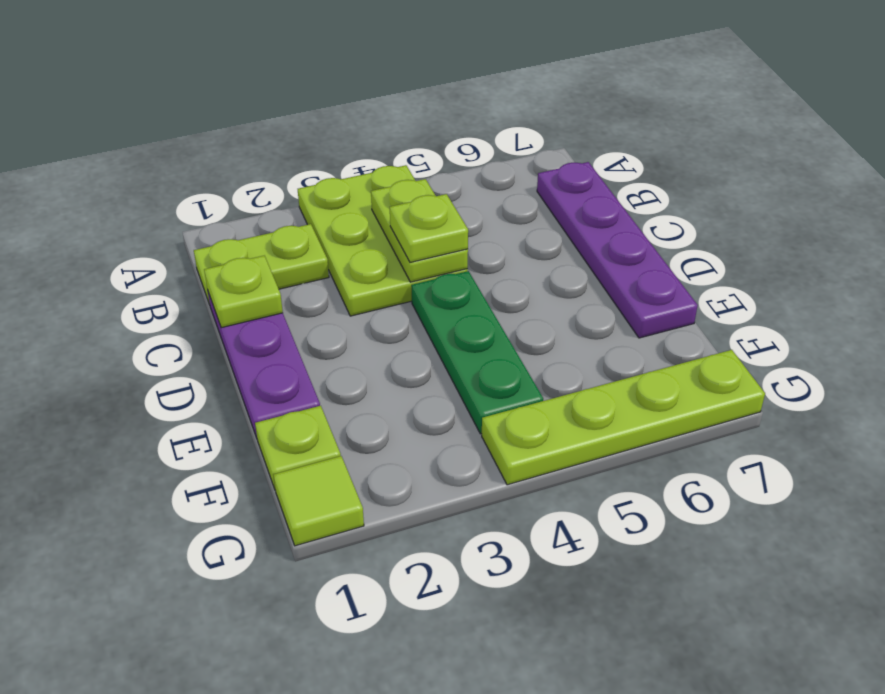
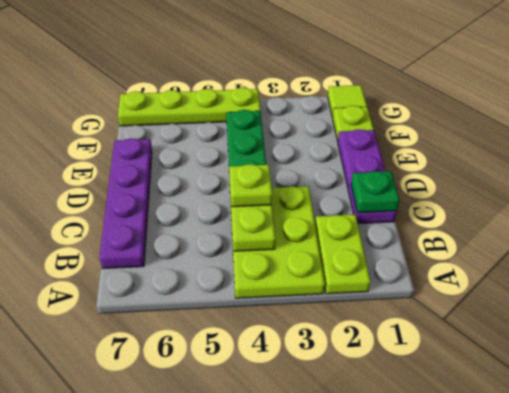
lime plate B1:B2 level 1 -> lime plate A2:B2 level 1
lime plate C1 level 2 -> green plate C1 level 2

